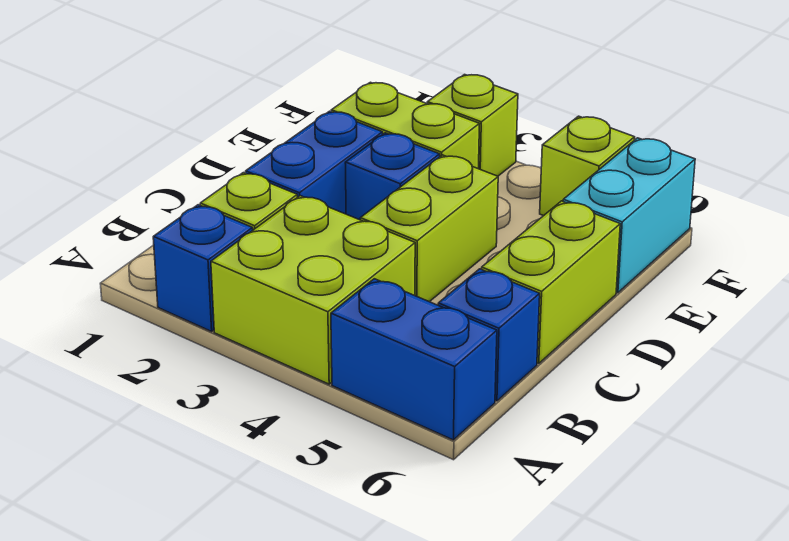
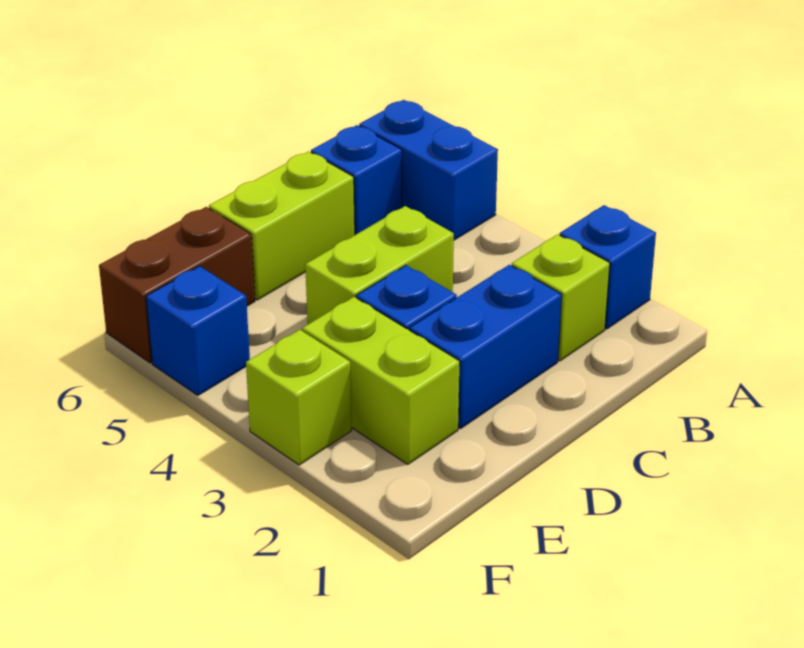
lime brick A3:B4 level 1 -> none
cyan brick E6:F6 level 1 -> brown brick E6:F6 level 1
lime brick F5 level 1 -> blue brick F5 level 1

